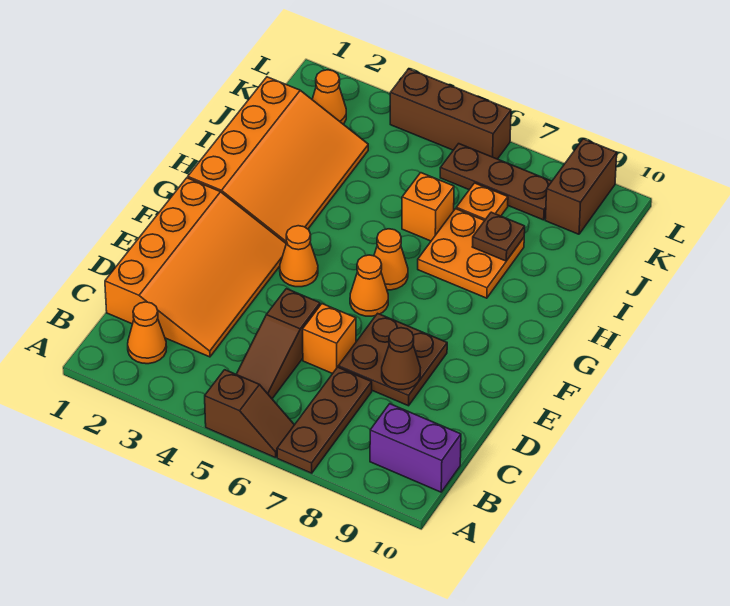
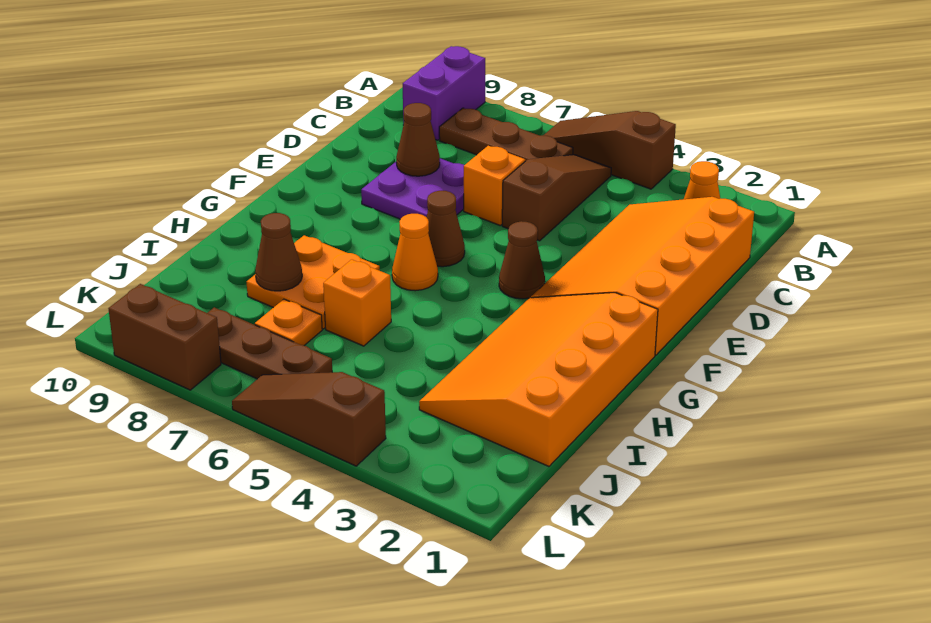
brown slope A5:A6 level 1 top 5 -> brown slope A4:A6 level 1 top 4
brown plate A7:C7 level 1 -> brown plate B6:B8 level 1
purple brick B9:B10 level 1 -> purple brick A9:B9 level 1
brown plate D7:E8 level 1 -> purple plate D7:E8 level 1
orange cone F4 level 1 -> brown cone F4 level 1
orange cone F6 level 1 -> brown cone F6 level 1
brown plate I8 level 2 -> brown cone I8 level 2
orange cone K2 level 1 -> none
brown brick K9:L9 level 1 -> brown brick L8:L9 level 1
brown brick L4:L6 level 1 -> brown slope L4:L6 level 1 top 4

